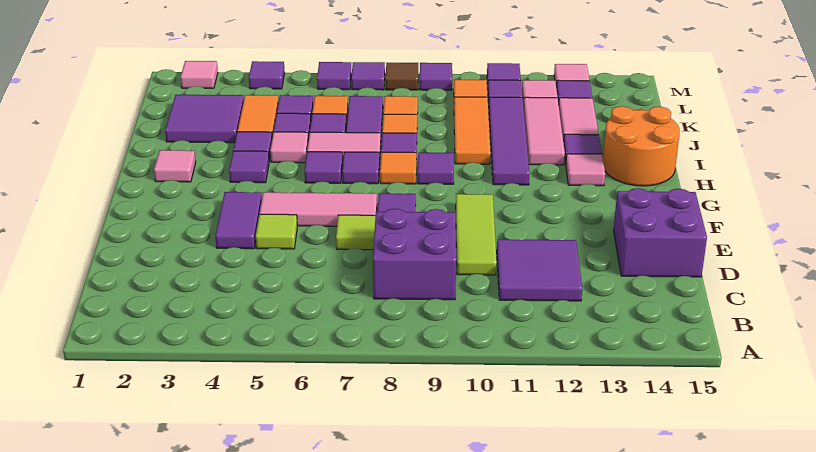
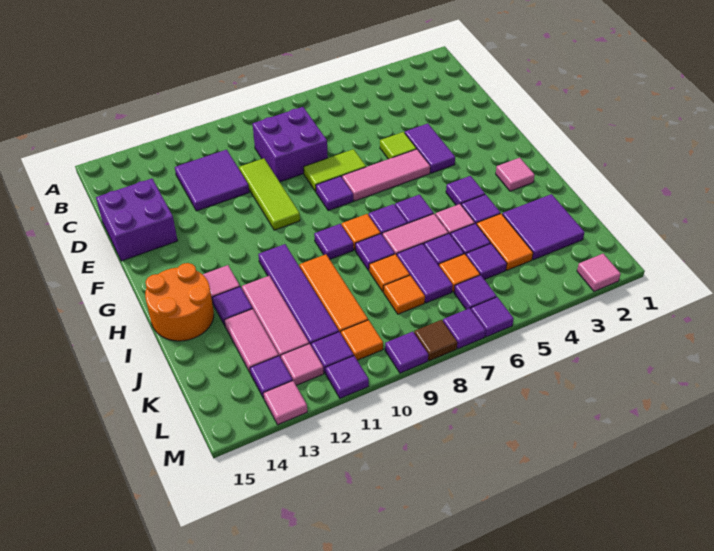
purple tile M4 level 1 -> purple tile L6 level 1

